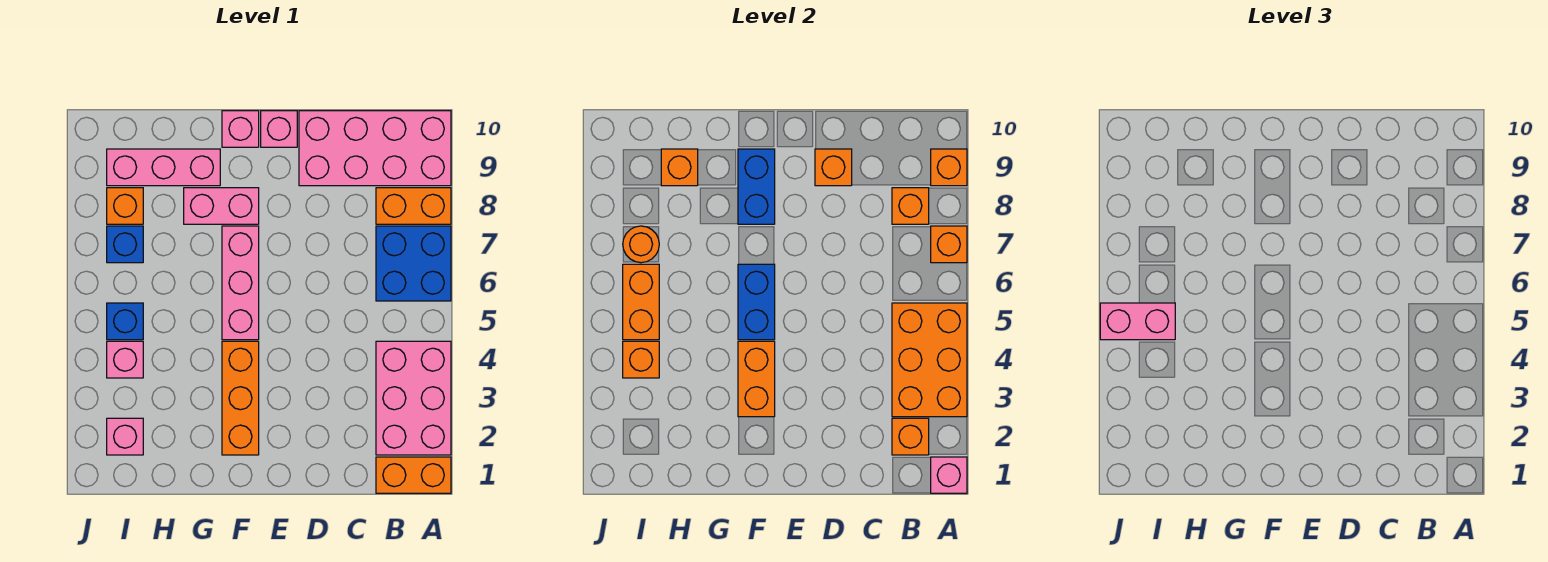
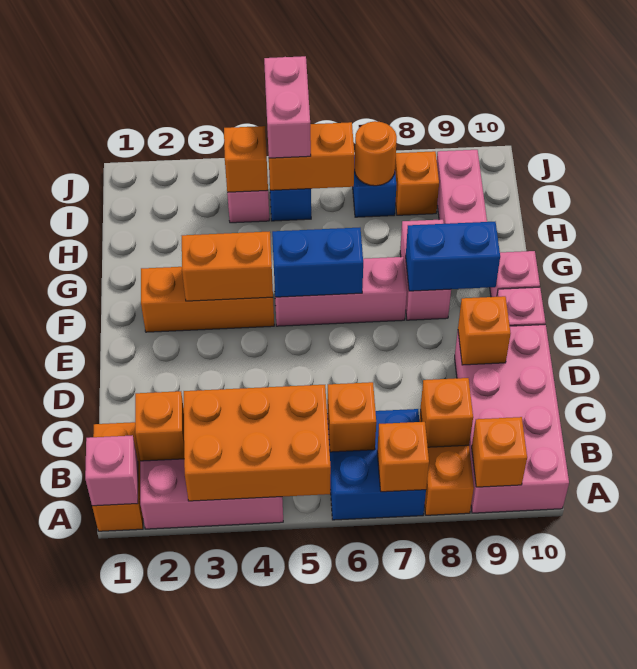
orange brick H9 level 2 -> orange brick B6 level 2
pink brick I2 level 1 -> none

